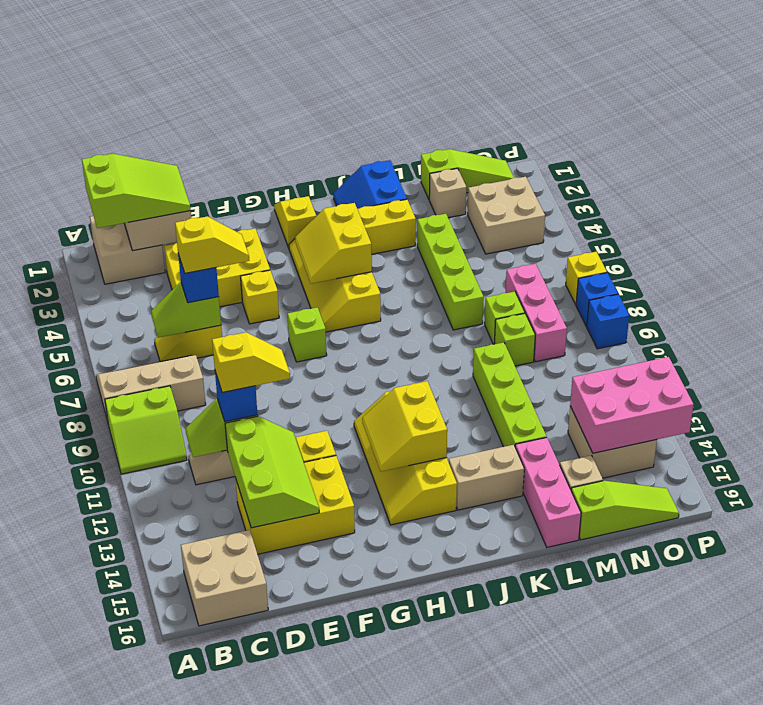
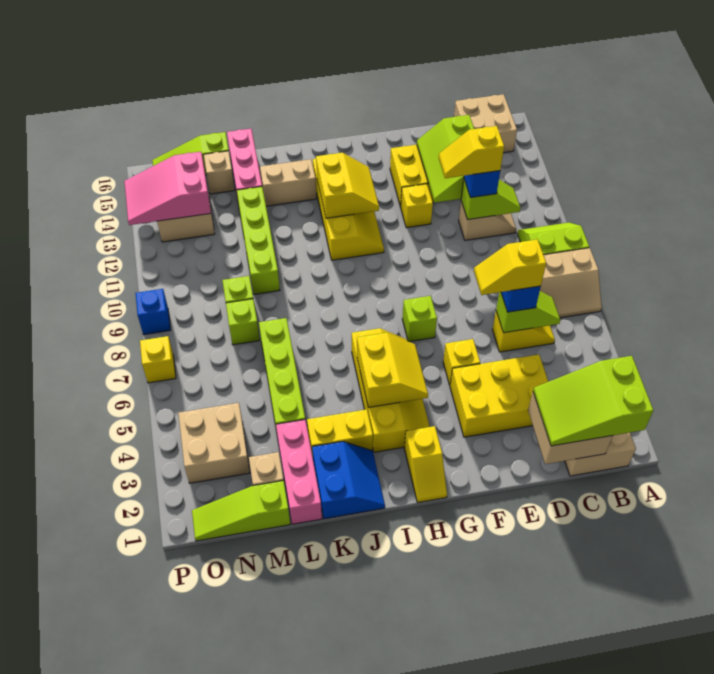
pink brick N7:N9 level 1 -> pink brick L1:L3 level 1
pink brick N13:P14 level 2 -> pink slope N13:P14 level 2 top N
blue brick P8 level 1 -> none

